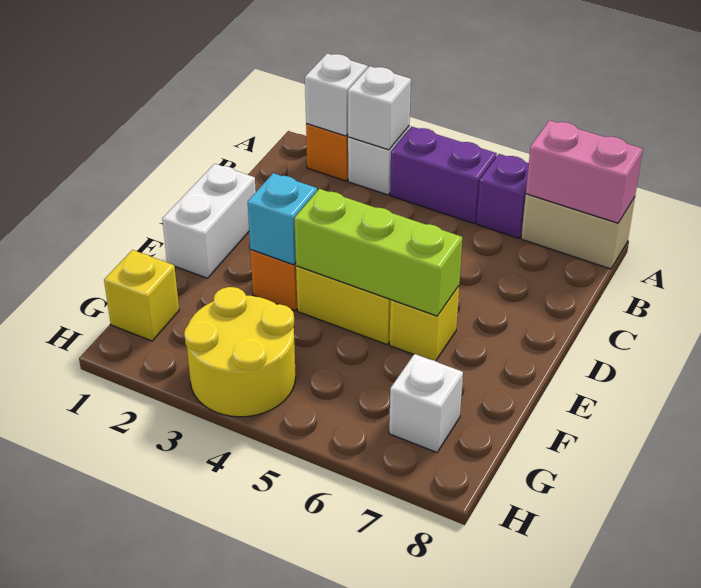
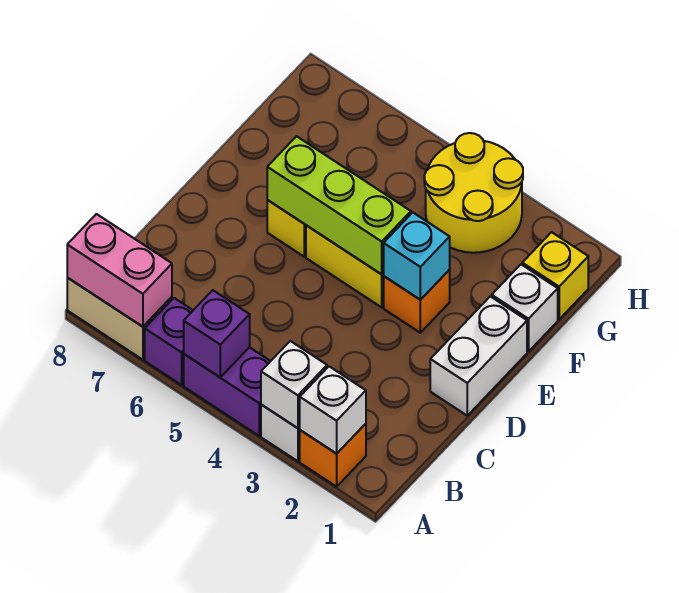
none -> purple brick A5 level 2
white brick G7 level 1 -> white brick F1 level 1

